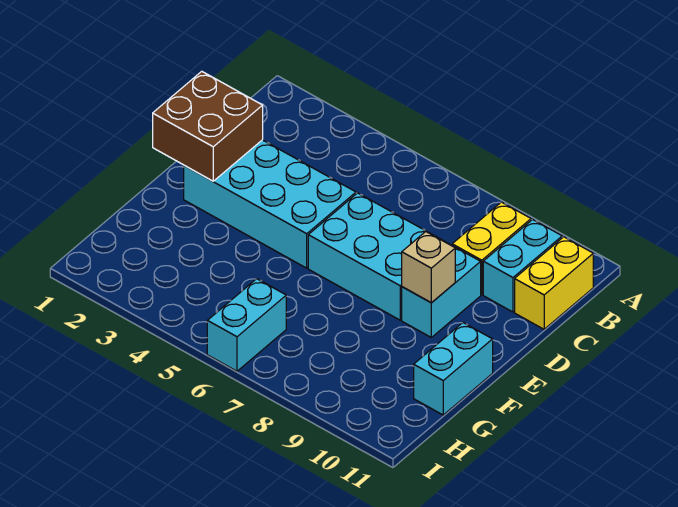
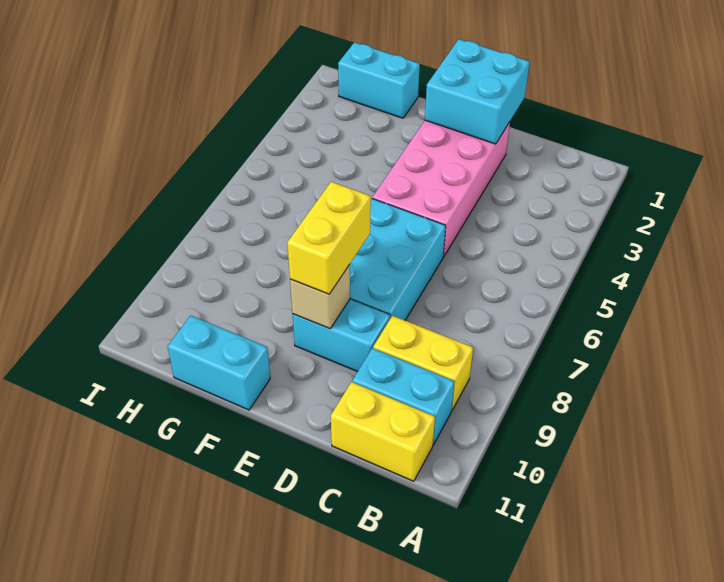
brown brick D1:E2 level 2 -> cyan brick D1:E2 level 2
cyan brick D2:E5 level 1 -> pink brick D2:E5 level 1
none -> yellow brick E8:E9 level 3
cyan brick H6:I6 level 1 -> cyan brick G1:H1 level 1

